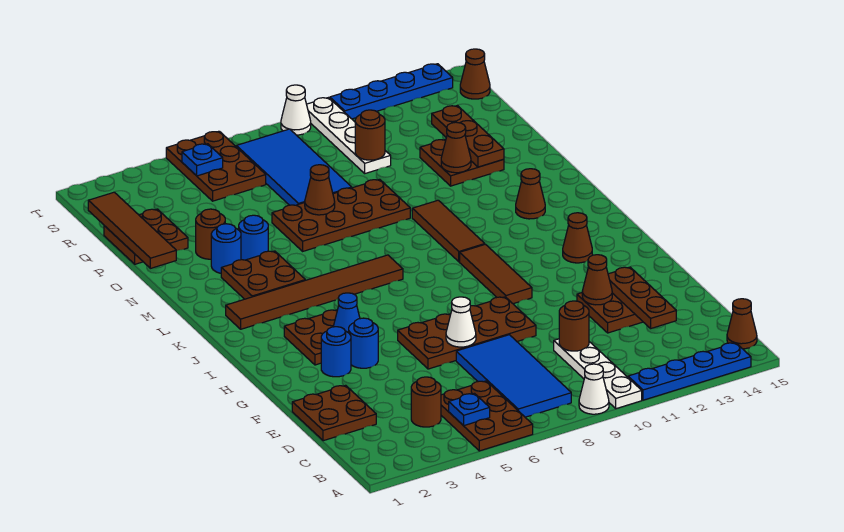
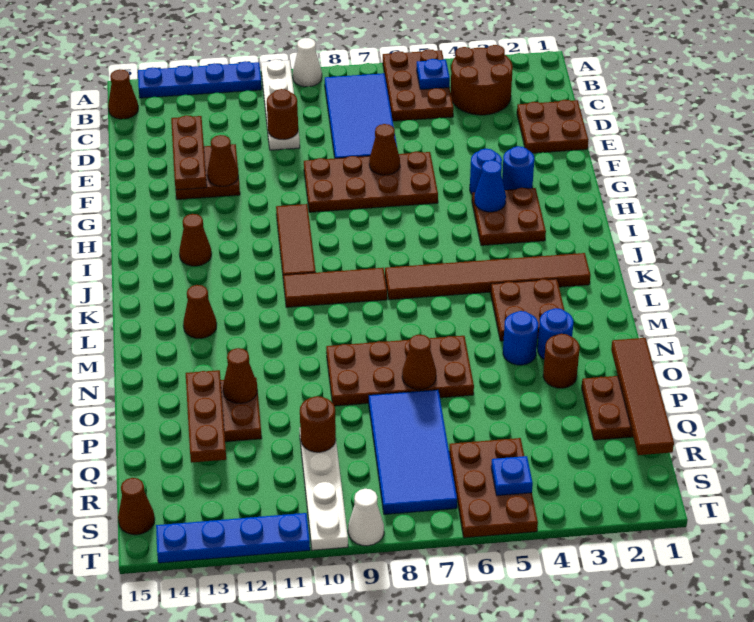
brown round brick C4 level 1 -> brown round brick B3:C4 level 1
white cone F7 level 2 -> brown cone F7 level 2
brown tile K10:M10 level 1 -> brown tile K8:K10 level 1

